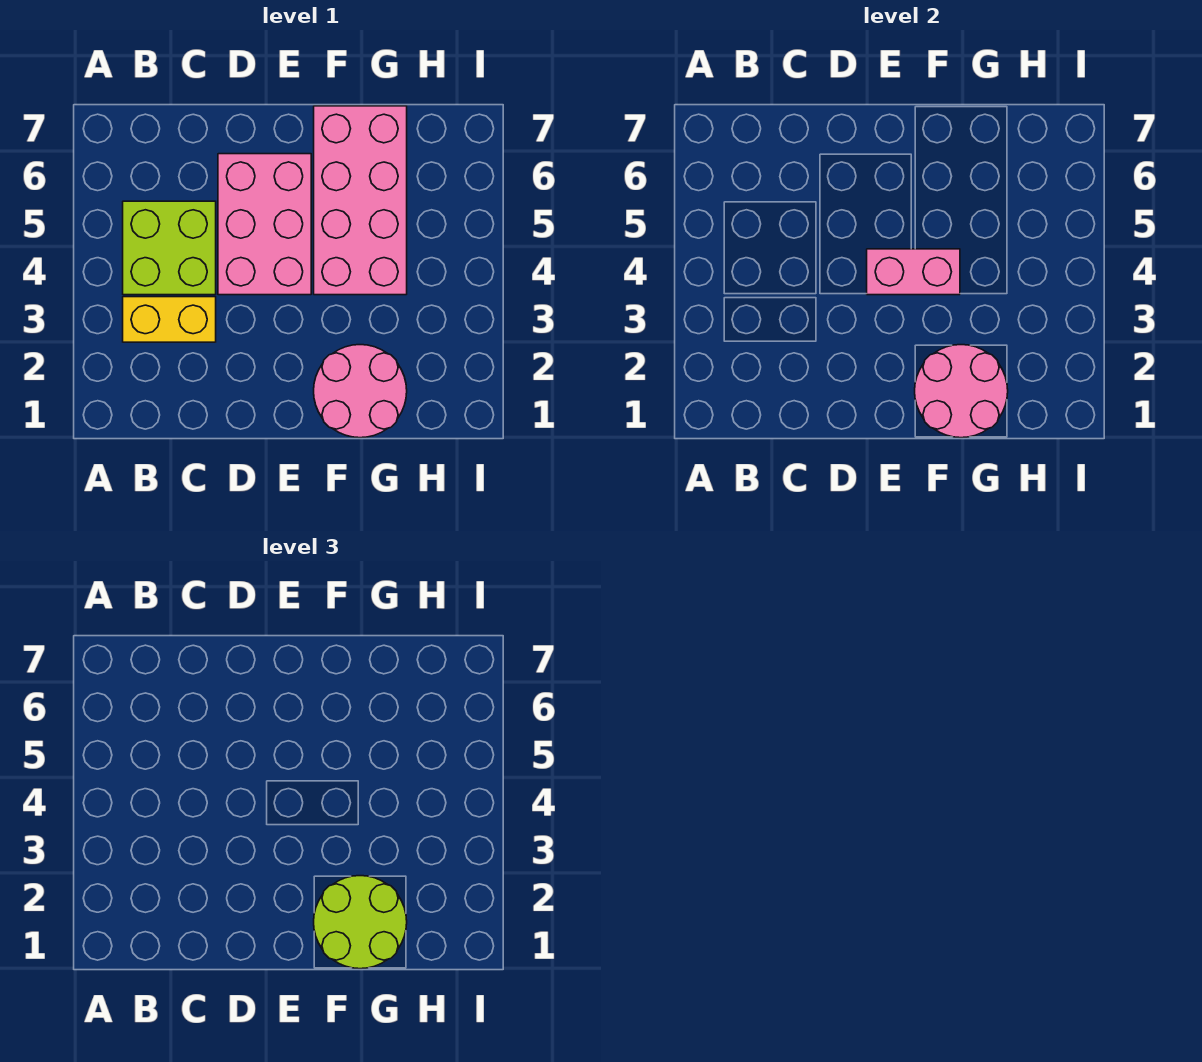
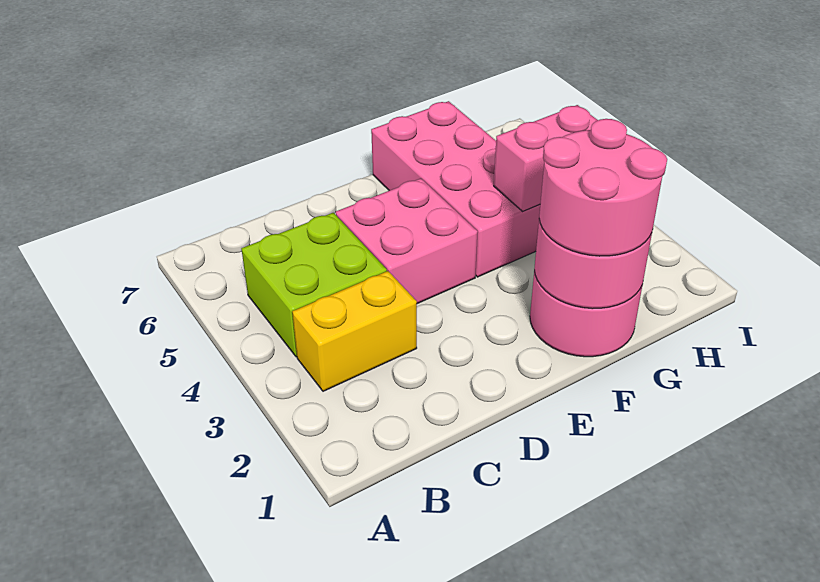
pink brick D4:E6 level 1 -> pink brick D4:E5 level 1
pink brick E4:F4 level 2 -> pink brick G4:H4 level 2
lime round brick F1:G2 level 3 -> pink round brick F1:G2 level 3

